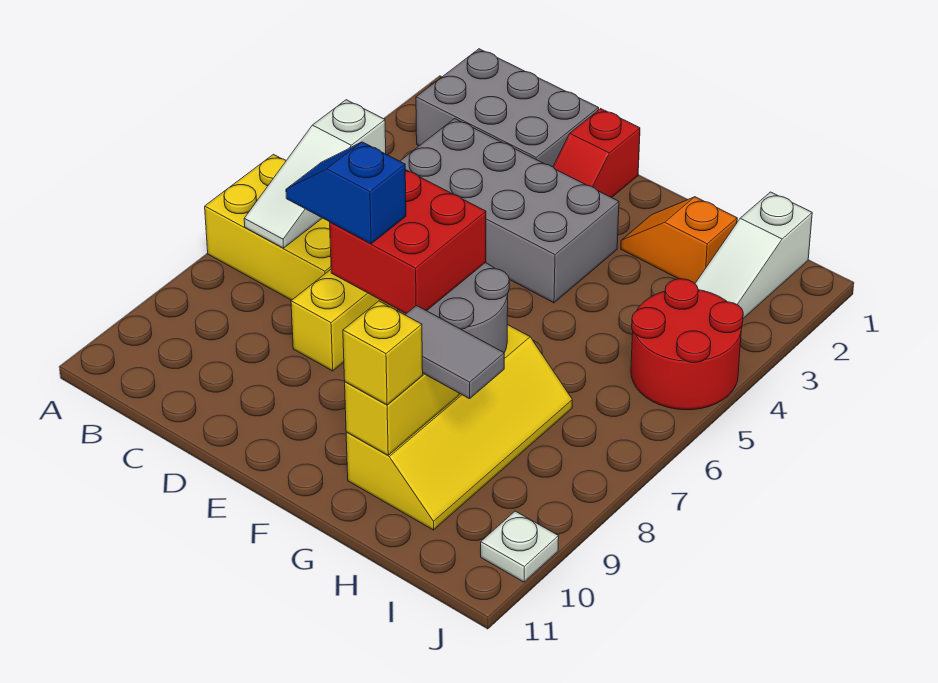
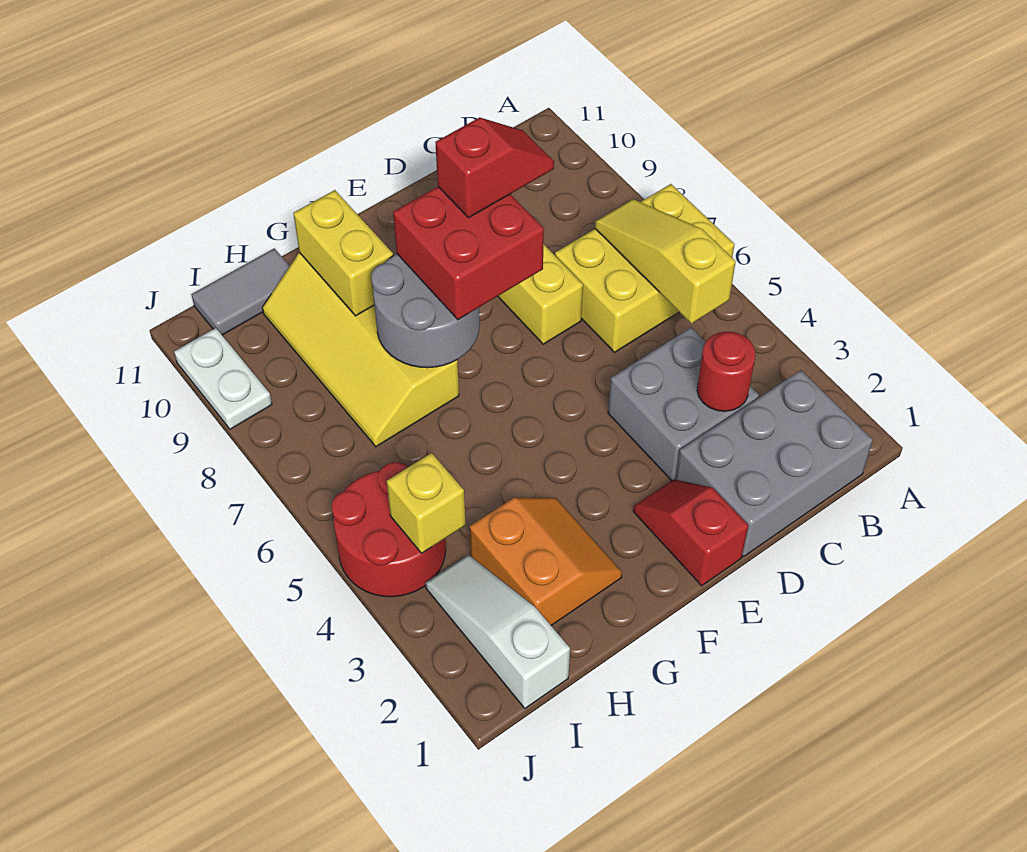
white slope B5:B7 level 2 top 5 -> yellow slope B5:B7 level 2 top 5
grey brick C3:F4 level 1 -> grey brick C3:D4 level 1
none -> red round brick C3 level 2
blue slope D8:E8 level 4 top E -> red slope D8:E8 level 4 top E
orange slope G2:H2 level 1 top H -> orange slope G2:H3 level 1 top H
grey tile G9:H9 level 3 -> grey tile H11:I11 level 1
yellow brick G10 level 3 -> yellow brick I4 level 2
white plate J10 level 1 -> white plate J9:J10 level 1

